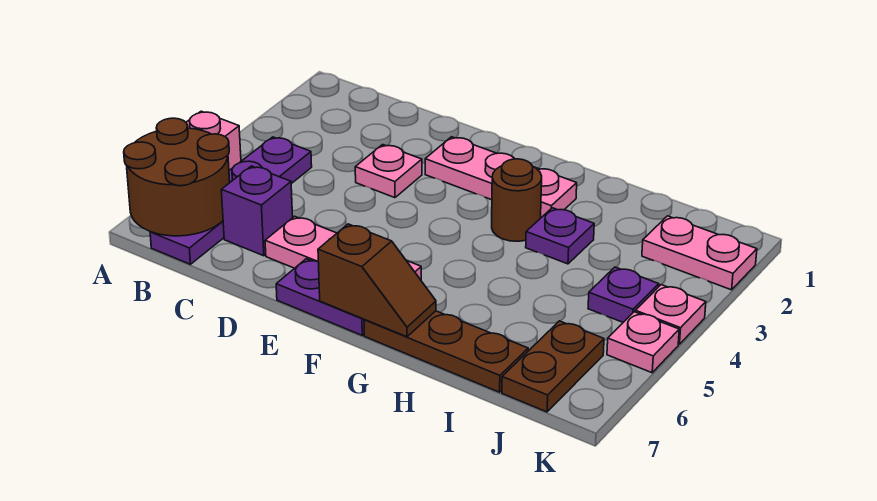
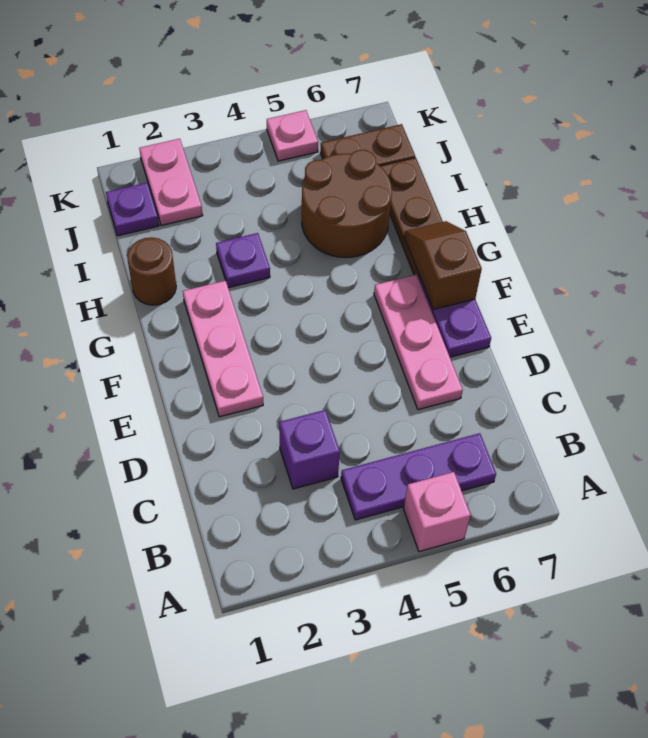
brown round brick A6:B7 level 2 -> brown round brick H5:I6 level 1
purple plate B4:B7 level 1 -> purple plate B4:B6 level 1
purple brick C6 level 1 -> purple brick C3 level 1
pink plate D3 level 1 -> none
brown round brick G3 level 1 -> brown round brick H1 level 1
purple plate J4 level 1 -> purple plate J1 level 1
pink plate K4 level 1 -> none

